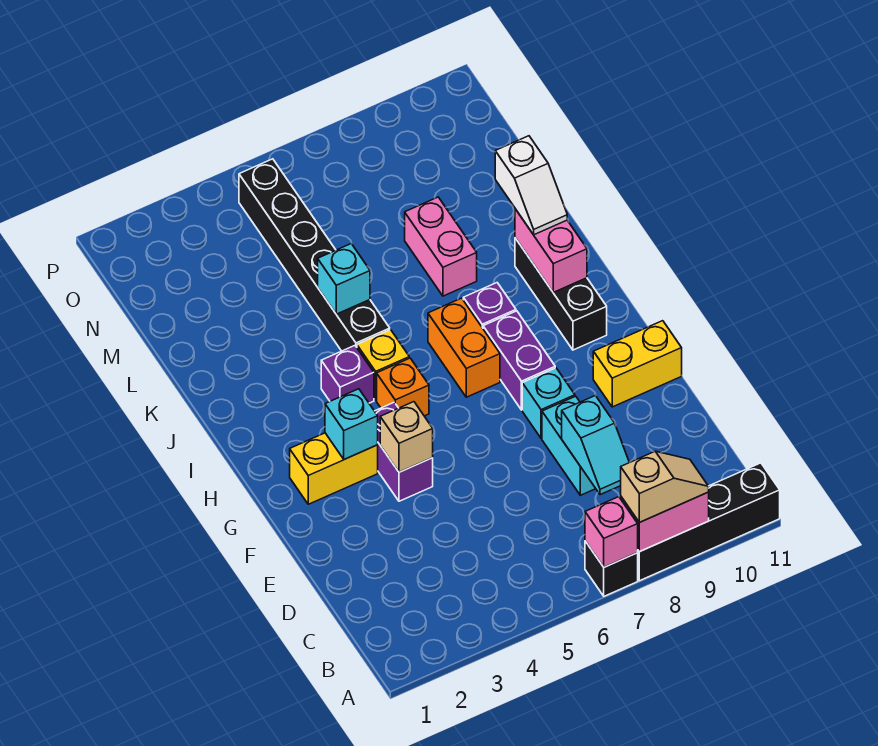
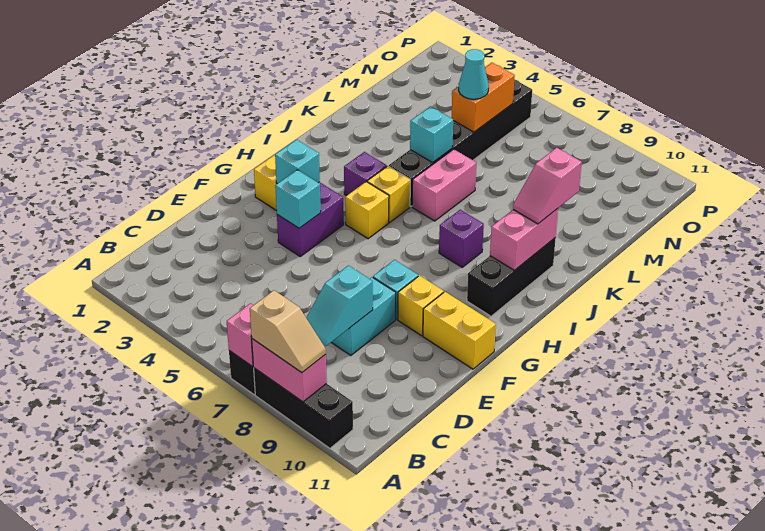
black brick A8:A11 level 1 -> black brick A8:A10 level 1
tan brick F4 level 2 -> cyan brick F4 level 2
none -> yellow brick F9 level 1
purple brick G8:H8 level 1 -> none
orange brick H5 level 1 -> yellow brick H5 level 1
orange brick H7:I7 level 1 -> orange brick M5:N5 level 2
white slope J10:K10 level 3 top K -> pink slope J10:K10 level 3 top K
pink brick K8:L8 level 1 -> pink brick J6:K6 level 1
none -> cyan cone M5 level 3

